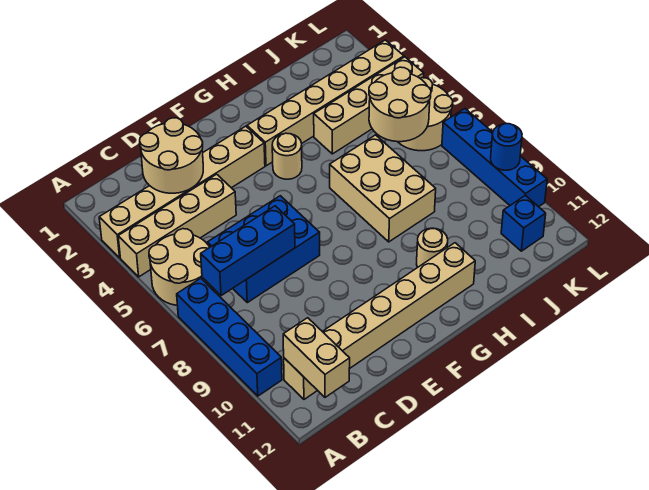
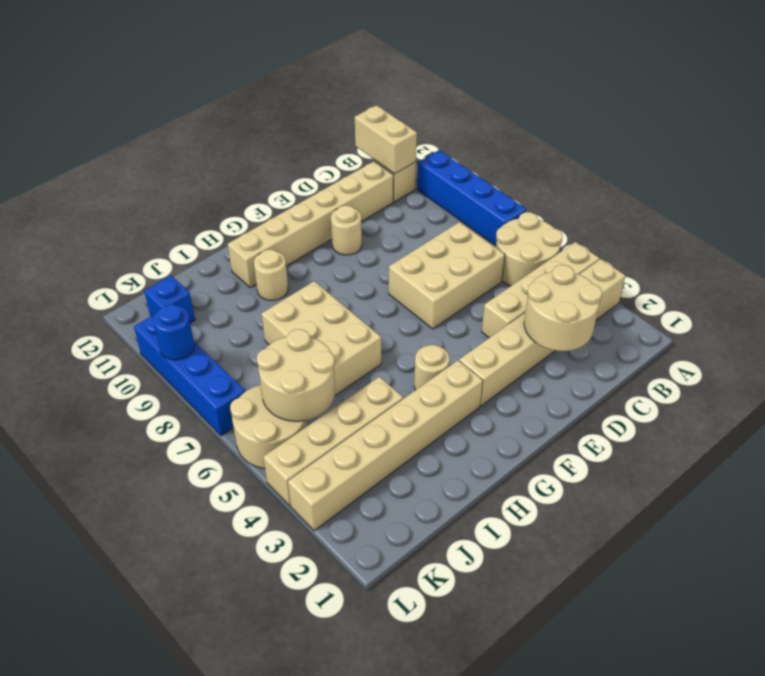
blue brick B7:D7 level 2 -> none
blue brick C6:E7 level 1 -> tan brick C6:E7 level 1
none -> tan round brick E10 level 1

